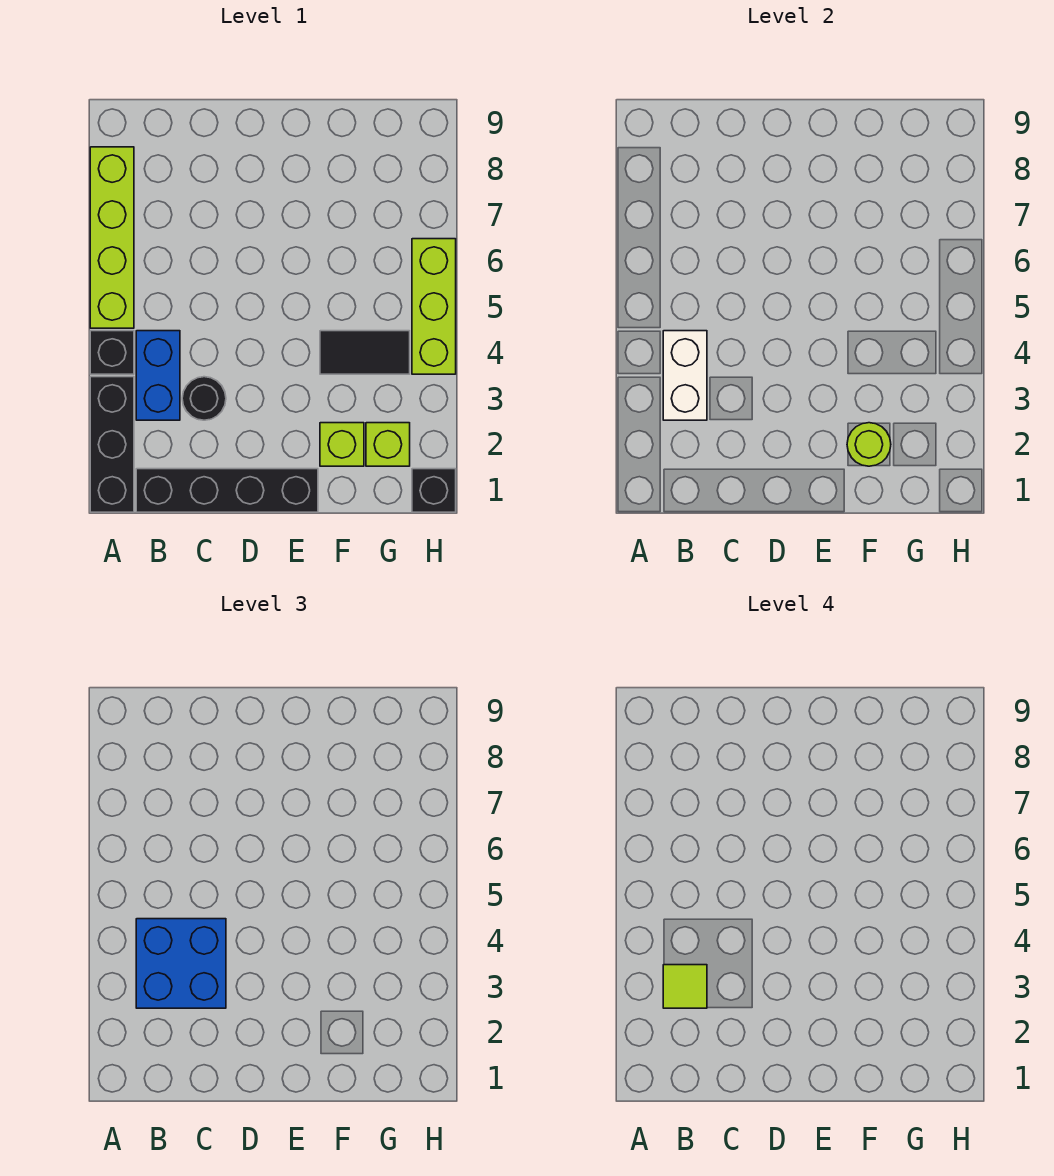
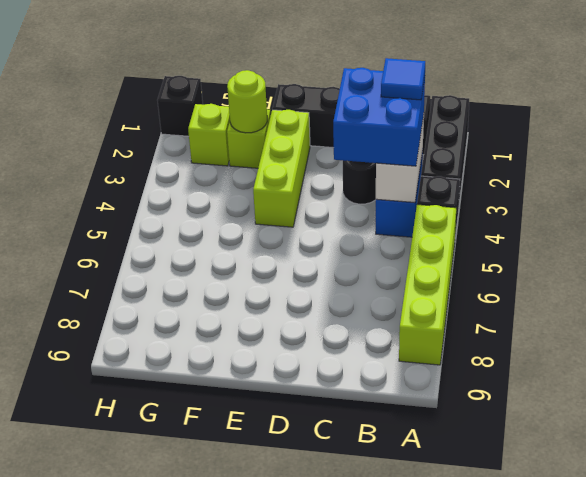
lime tile B3 level 4 -> blue tile B3 level 4
black tile F4:G4 level 1 -> none
lime brick H4:H6 level 1 -> lime brick E2:E4 level 1

